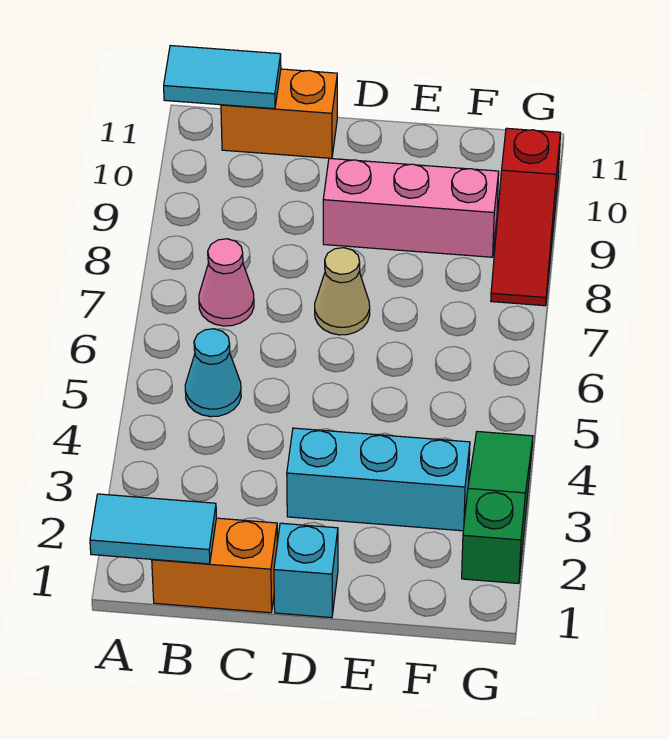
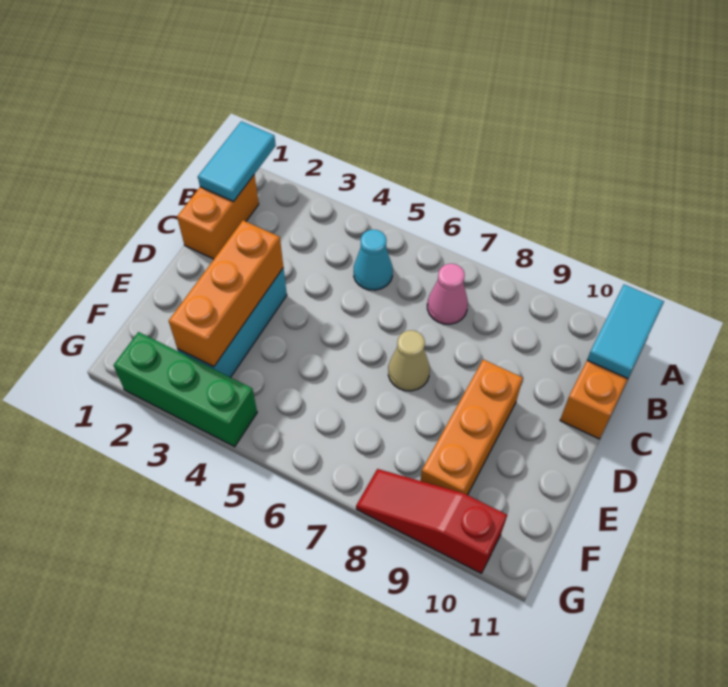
cyan brick D1 level 1 -> none
none -> orange brick D3:F3 level 2
pink brick D9:F9 level 1 -> orange brick D9:F9 level 1
green slope G2:G4 level 1 top 2 -> green brick G2:G4 level 1

